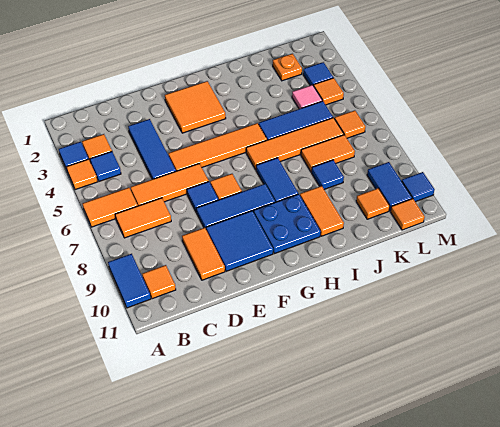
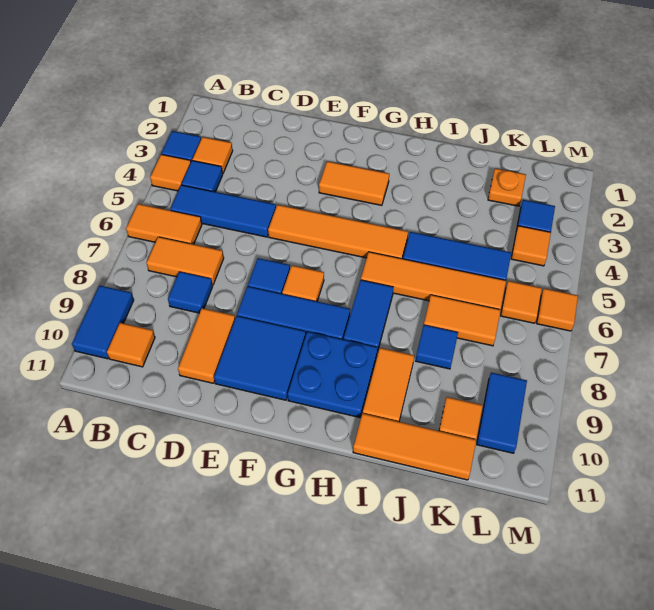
orange tile C6:E6 level 1 -> orange tile I11:K11 level 1
blue tile D3:D5 level 1 -> blue tile B5:D5 level 1
orange tile F2:G3 level 1 -> orange tile F3:G3 level 1
pink tile K4 level 1 -> none
orange tile L11 level 1 -> orange tile M6 level 1
blue tile M10 level 1 -> blue tile C8 level 1

